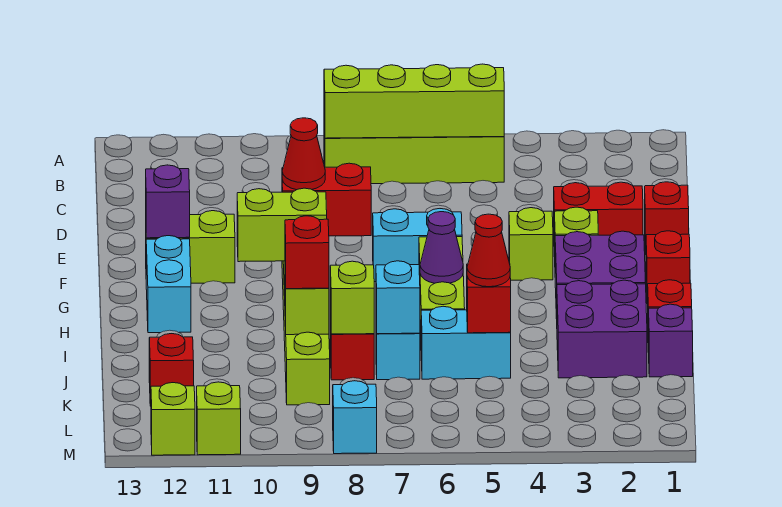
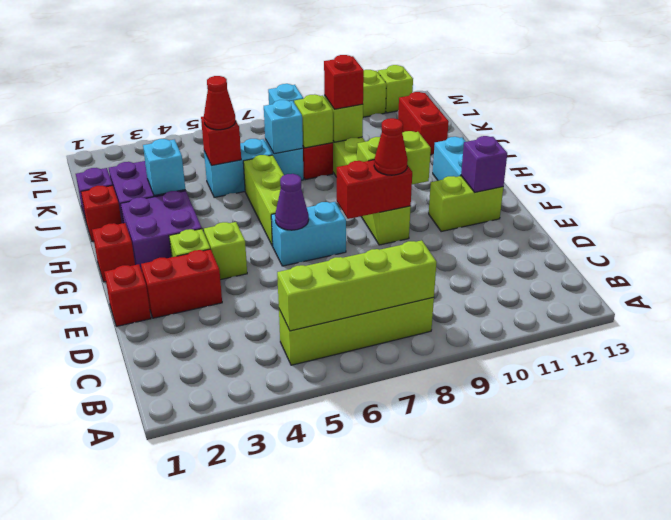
purple cone H6 level 2 -> purple cone F6 level 2
none -> cyan brick I3 level 2
red brick K12 level 1 -> red brick J12:K12 level 1

